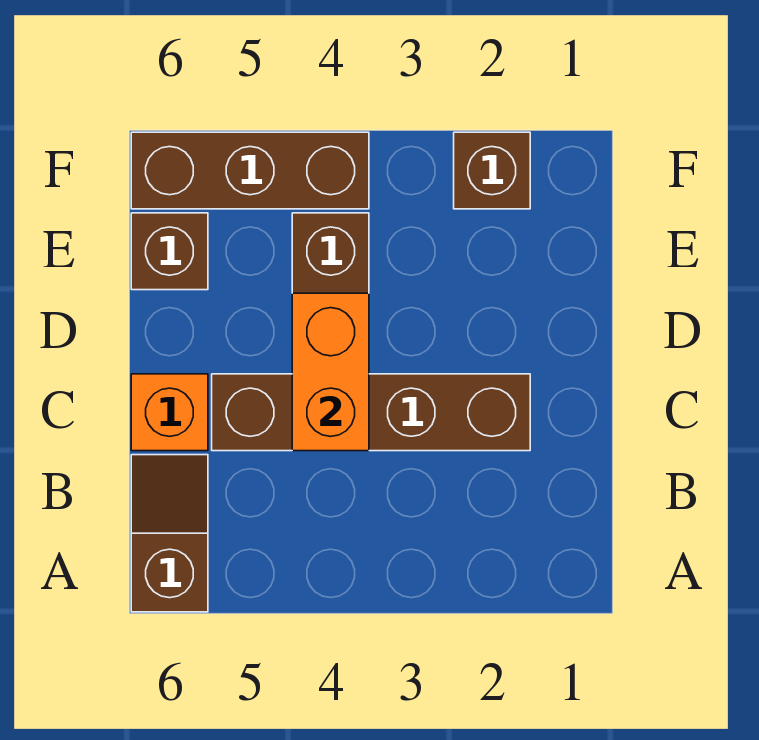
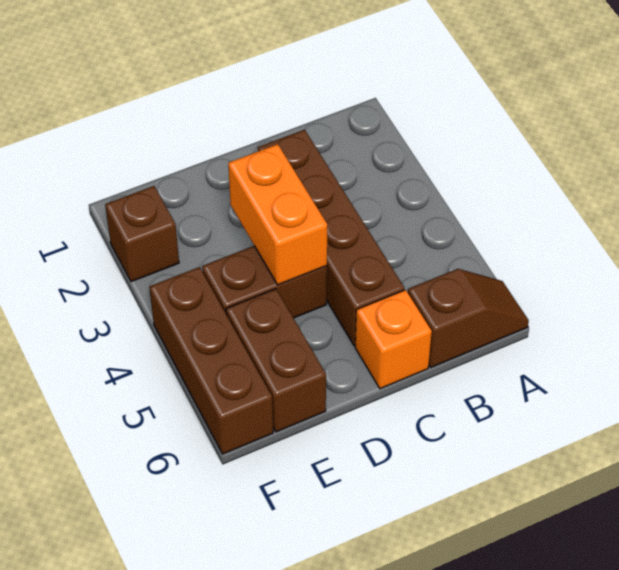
brown slope A6:B6 level 1 top A -> brown slope A6:B6 level 1 top B
orange brick C4:D4 level 2 -> orange brick D3:D4 level 2
brown brick E6 level 1 -> brown brick E5:E6 level 1

